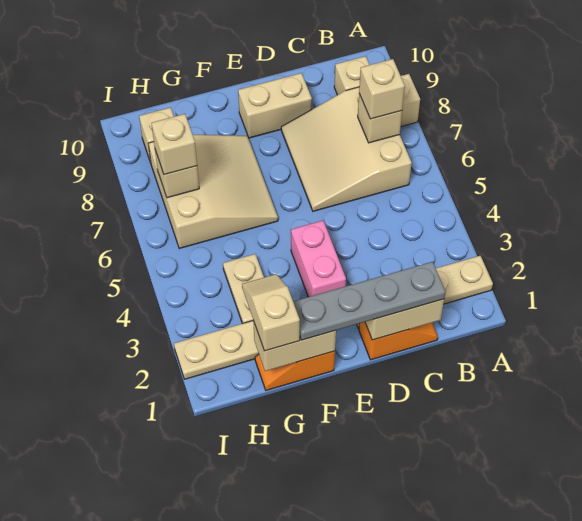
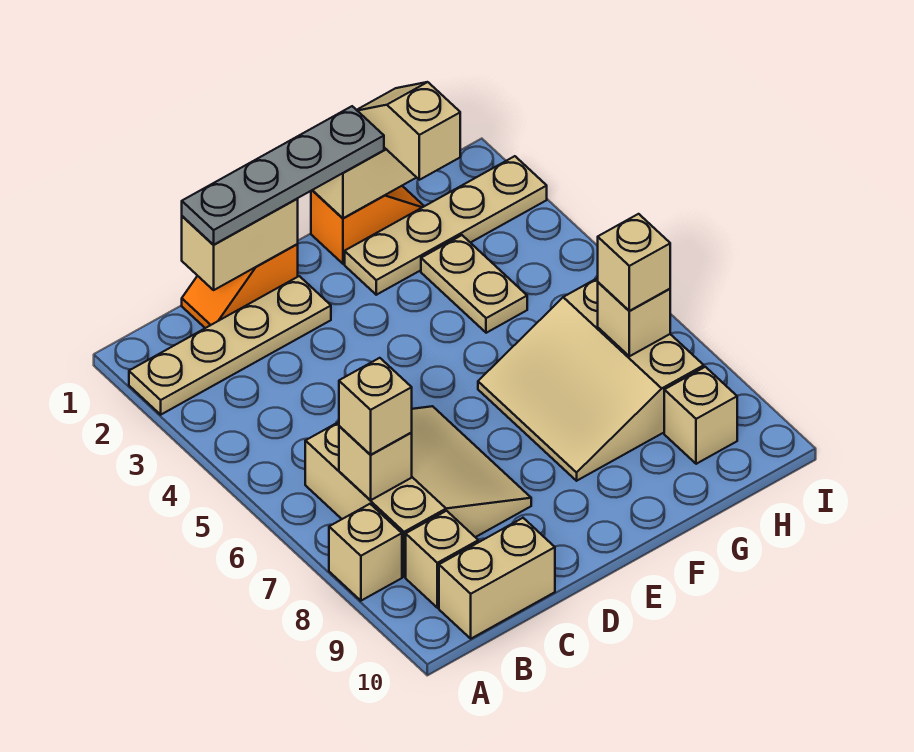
tan brick D9:E9 level 1 -> tan brick B10:C10 level 1
pink brick E3:E4 level 1 -> none
tan slope G1:G2 level 3 top 1 -> tan slope G1:G2 level 3 top 2

